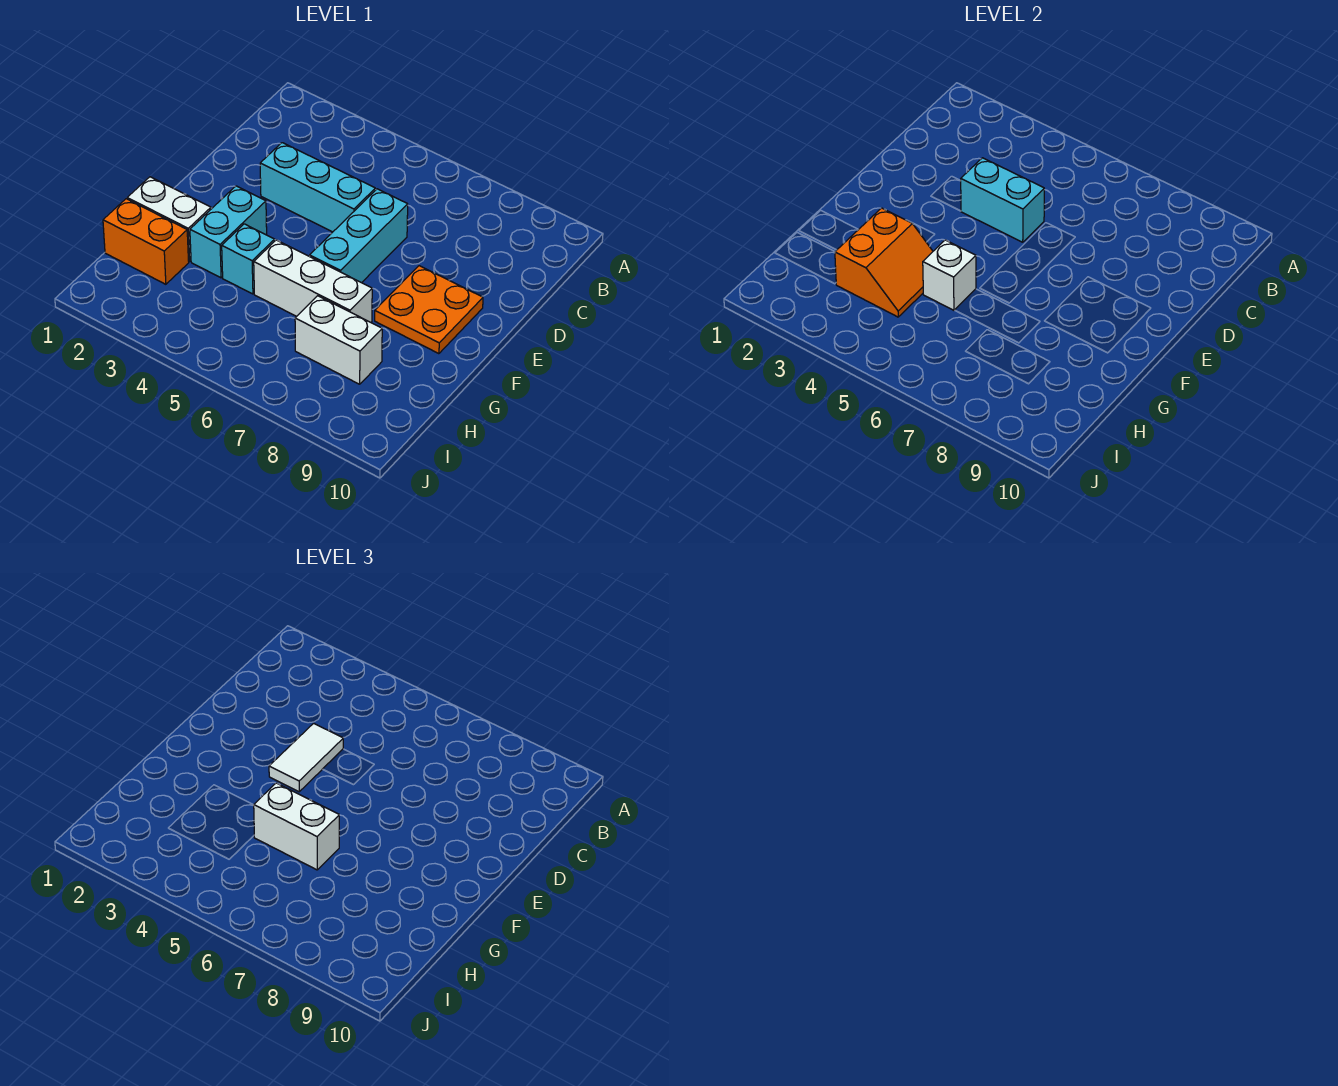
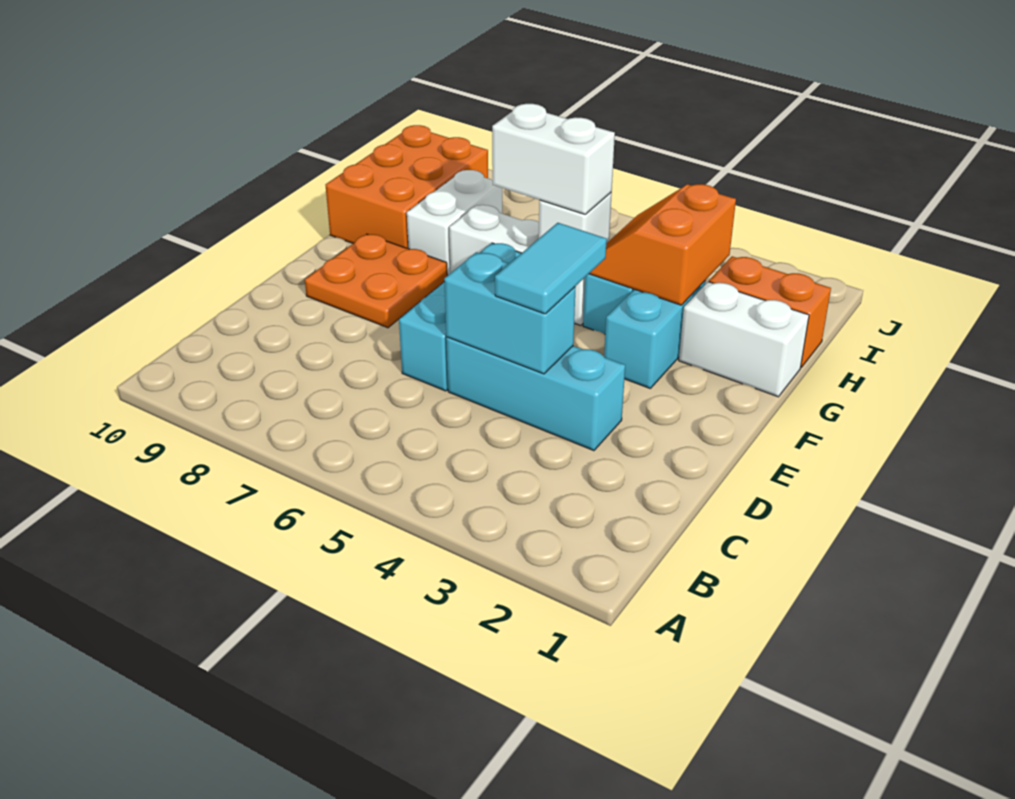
white tile D4:E4 level 3 -> cyan tile D4:E4 level 3
none -> orange brick G9:I10 level 1
white brick H7:H8 level 1 -> white brick G8:H8 level 1

